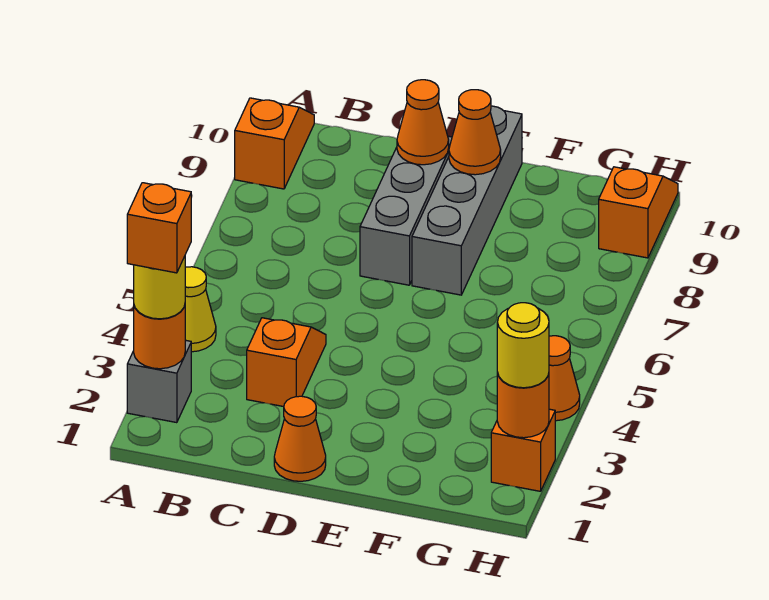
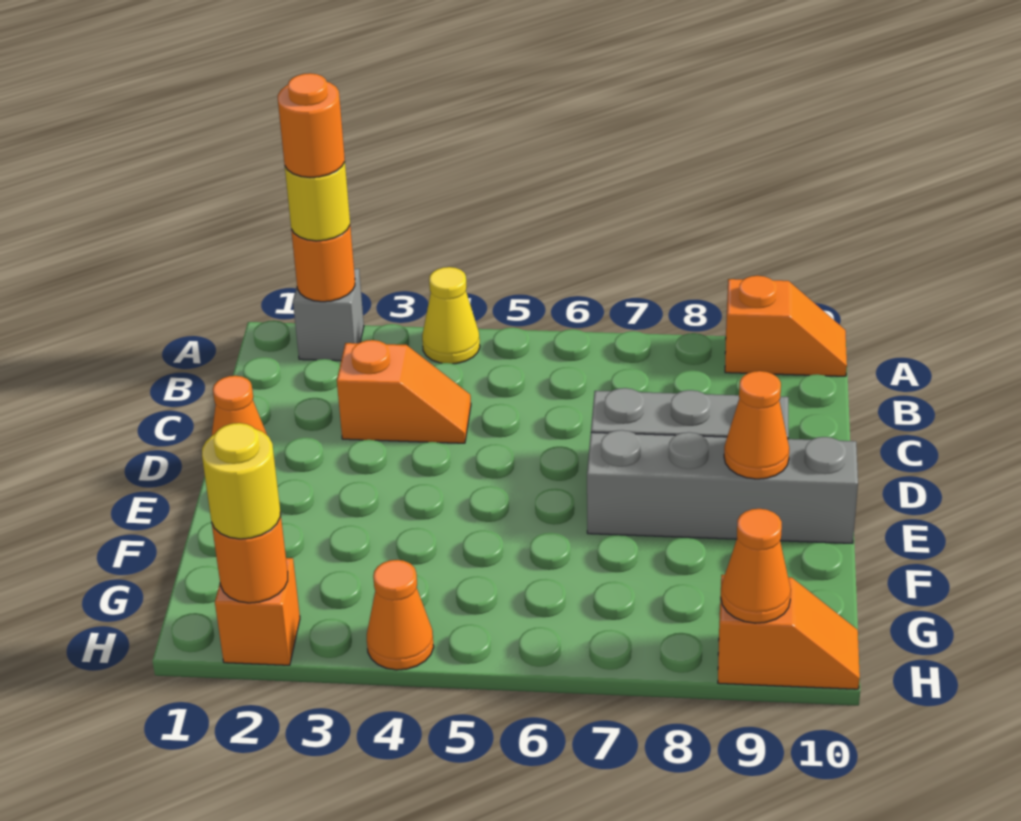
orange brick A2 level 4 -> orange round brick A2 level 4
orange cone D9 level 2 -> orange cone H9 level 2

